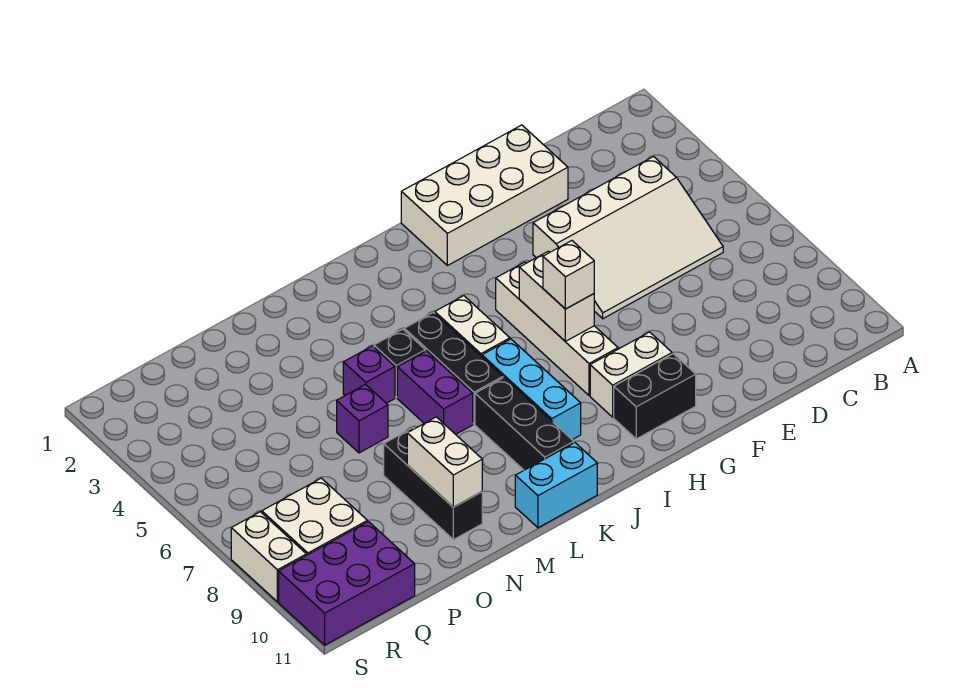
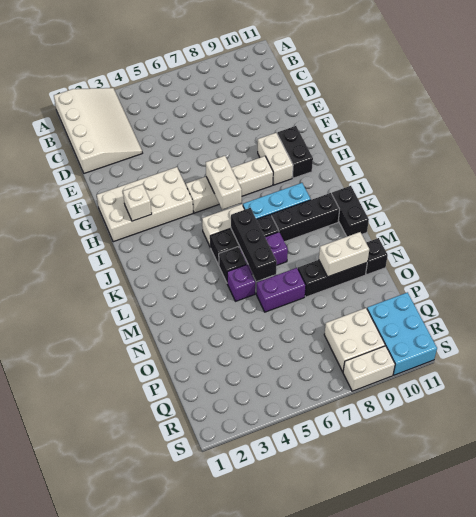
white slope C4:F6 level 1 top 4 -> white slope A1:D3 level 1 top 1
white brick E1:H2 level 1 -> white brick G1:H4 level 1
white brick H6:H7 level 2 -> white brick H6:I6 level 2
white brick H7 level 3 -> white brick H2 level 2
none -> black brick K6:M6 level 2
cyan brick K11:L11 level 1 -> black brick K11:L11 level 1
purple brick N6 level 1 -> purple brick N6:N7 level 1
none -> black brick N11 level 1
purple brick Q10:S11 level 1 -> cyan brick Q10:S11 level 1

